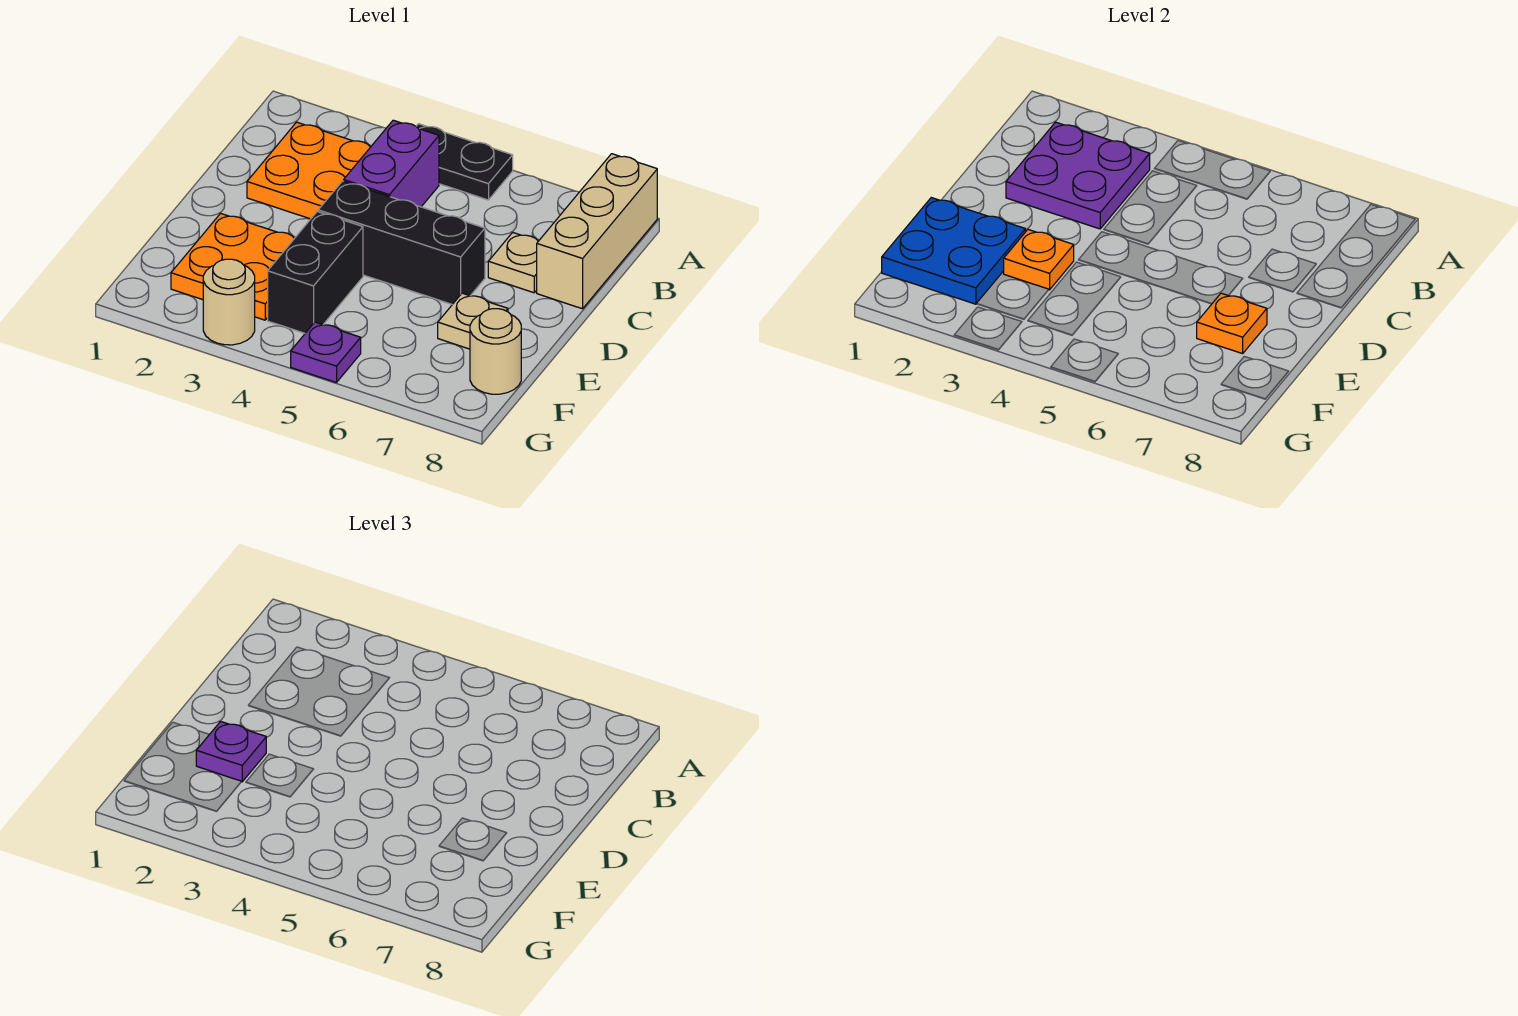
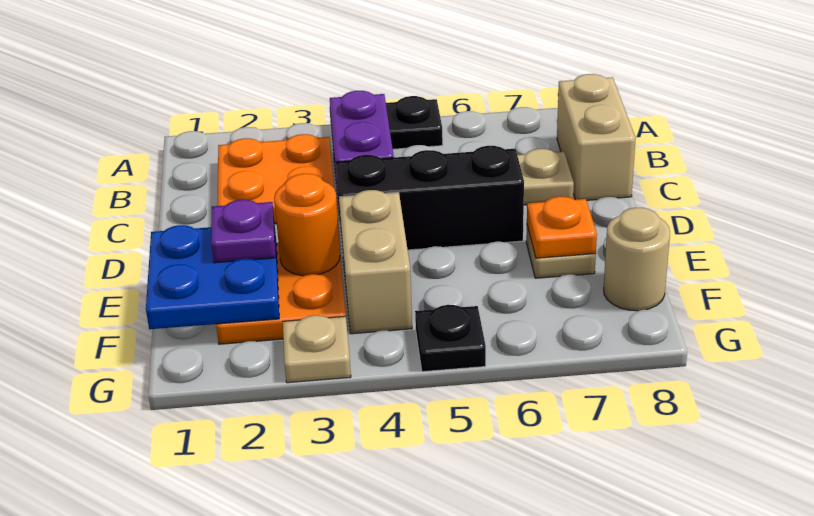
tan brick A8:C8 level 1 -> tan brick B8:C8 level 1
purple plate B2:C3 level 2 -> none
orange plate E3 level 2 -> orange round brick E3 level 2
black brick E4:F4 level 1 -> tan brick E4:F4 level 1
tan round brick G3 level 1 -> tan plate G3 level 1
purple plate G5 level 1 -> black plate G5 level 1

